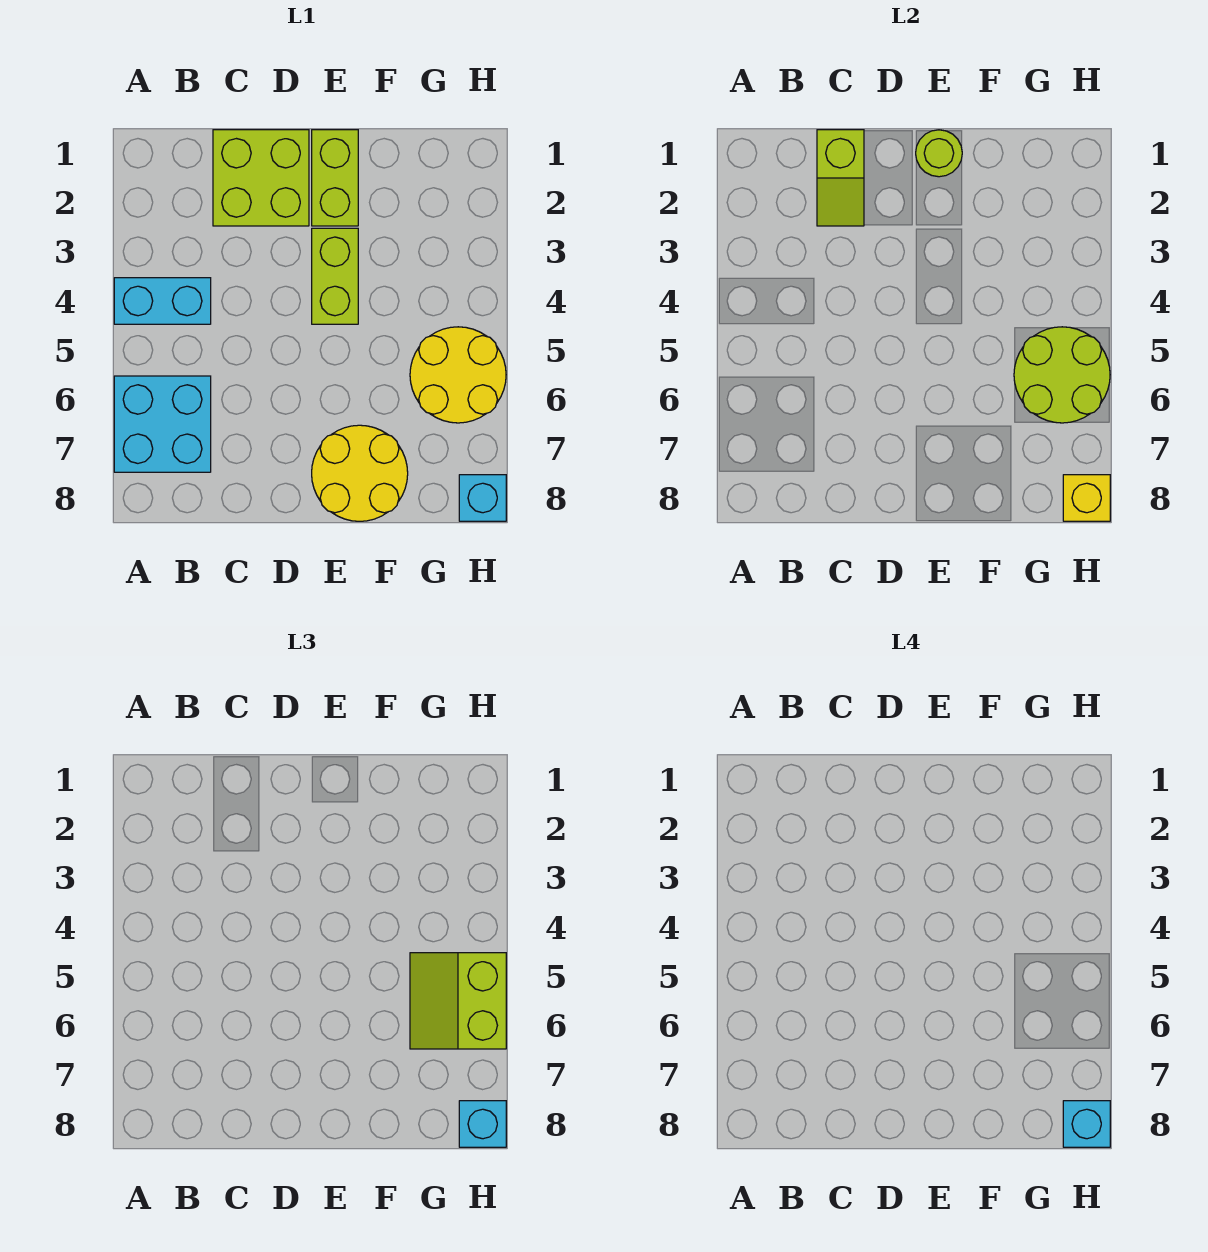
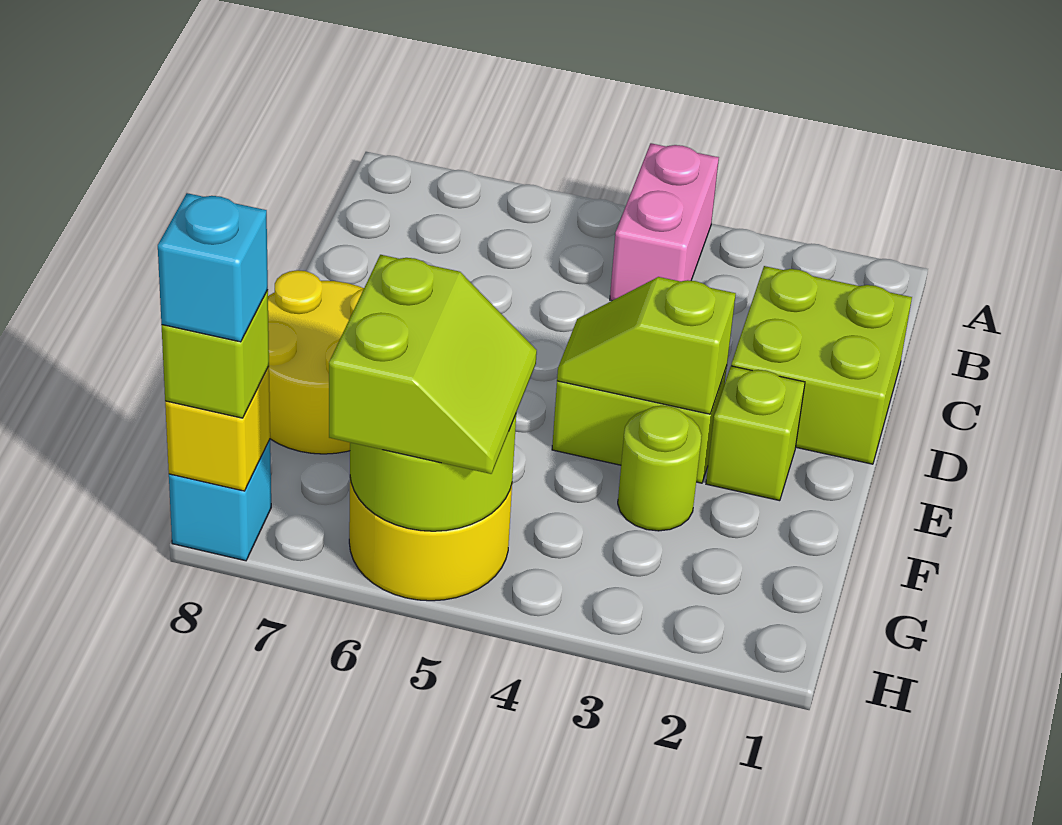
cyan brick A4:B4 level 1 -> pink brick A4:B4 level 1
cyan brick A6:B7 level 1 -> none
lime slope C1:C2 level 2 top 1 -> lime slope E3:E4 level 2 top 3
lime brick E1:E2 level 1 -> lime brick E2 level 1
lime round brick E1 level 2 -> lime round brick F3 level 1
lime slope G5:H6 level 3 top H -> lime slope G5:H6 level 3 top 6
cyan brick H8 level 3 -> lime brick H8 level 3

